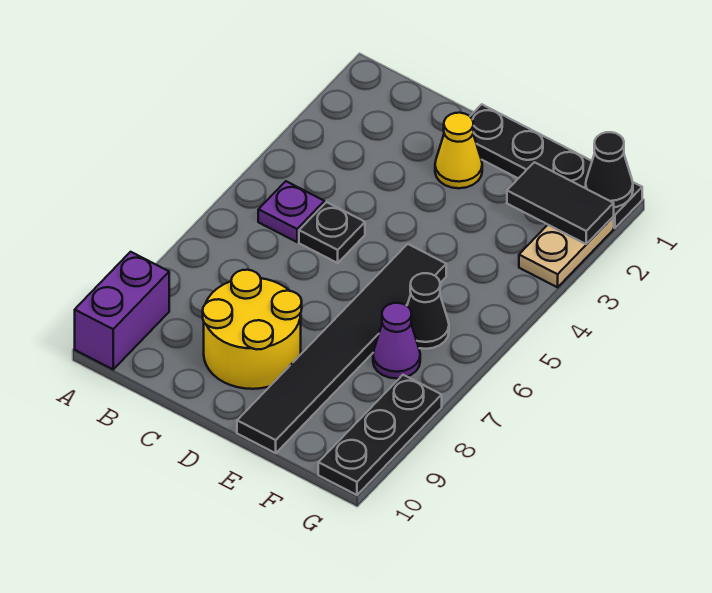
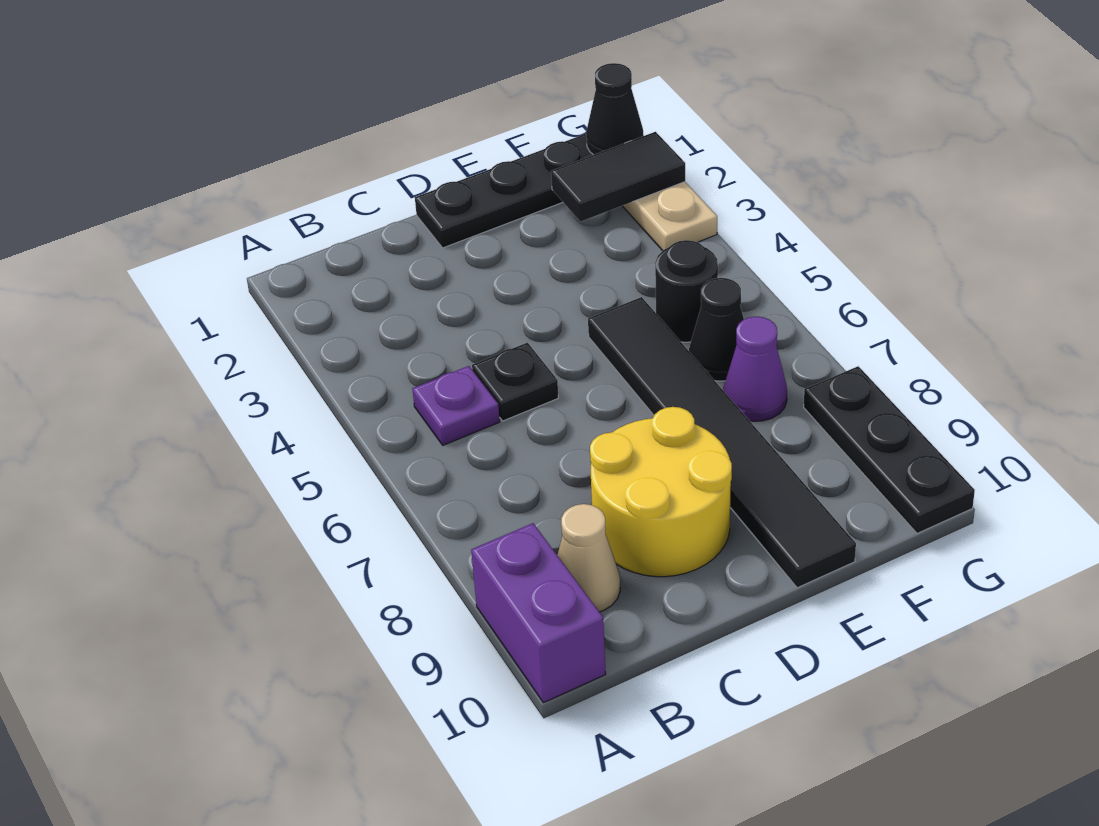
none -> tan cone B9 level 1
yellow cone D2 level 1 -> none
none -> black round brick F5 level 1

